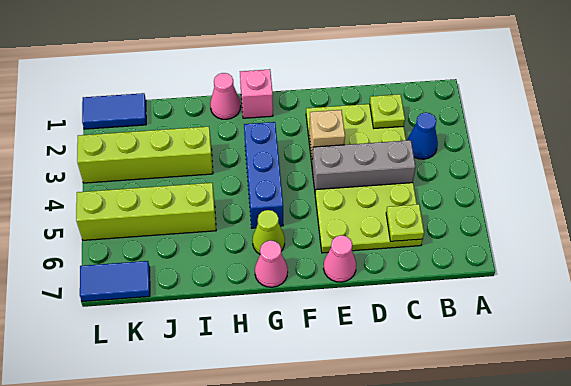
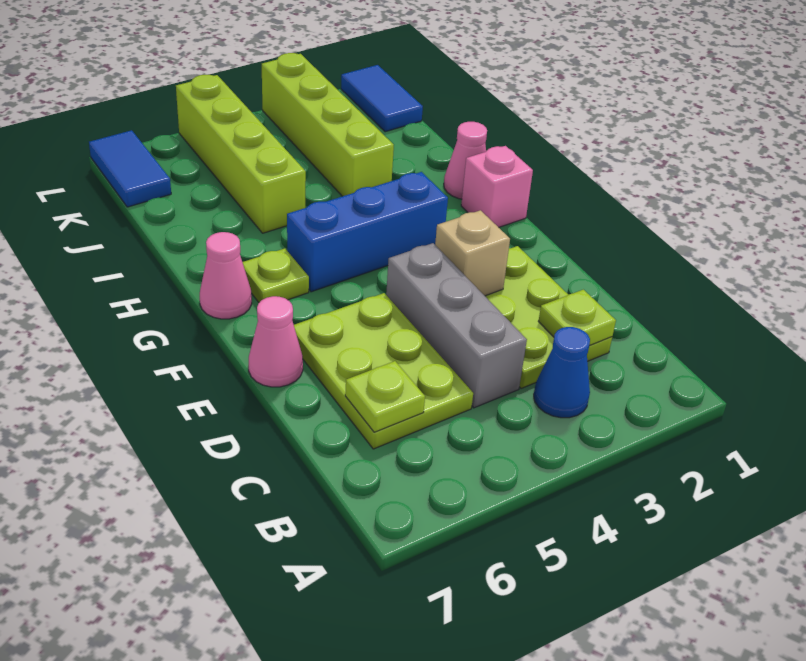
lime cone G6 level 1 -> lime plate G6 level 1

